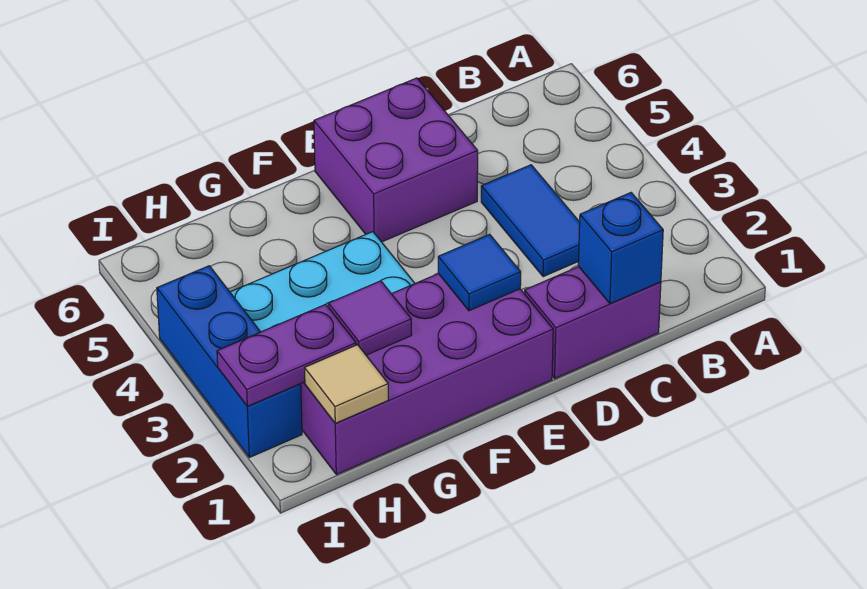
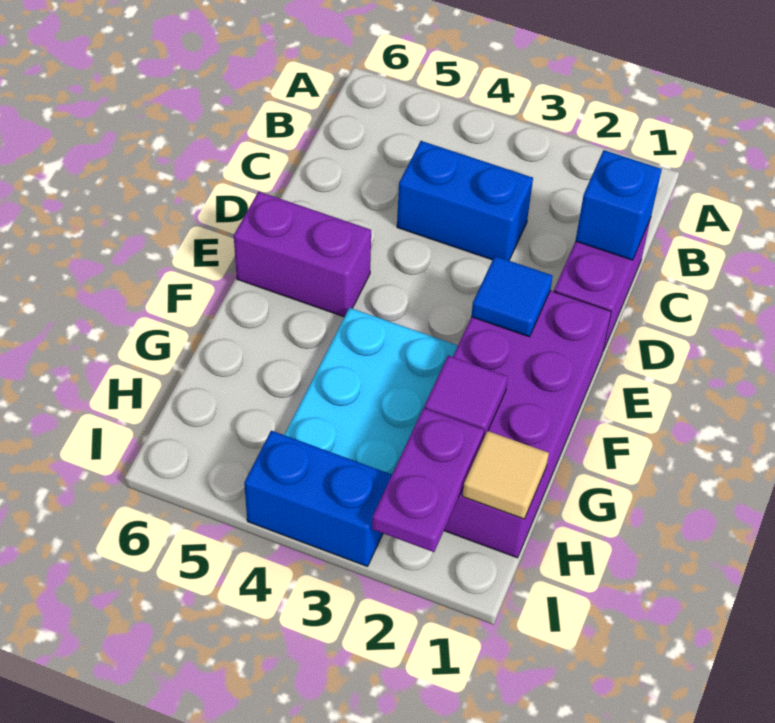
blue tile C3:C4 level 1 -> blue brick C3:C4 level 1
purple brick D5:E6 level 1 -> purple brick E5:E6 level 1
blue brick I2:I4 level 1 -> blue brick I3:I4 level 1

